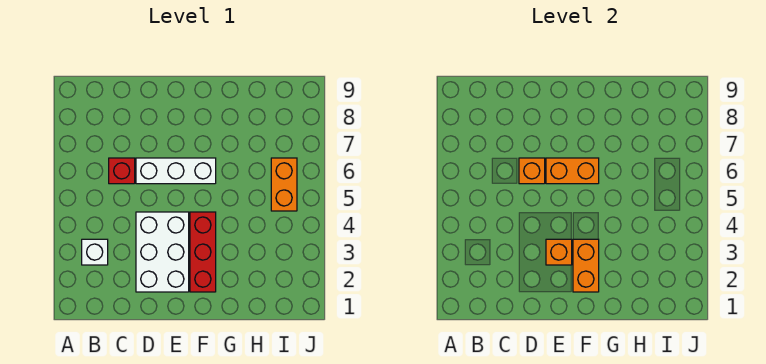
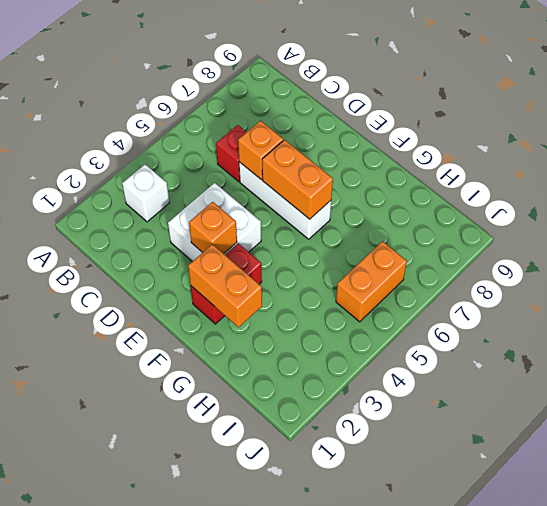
white brick D2:E4 level 1 -> white brick D3:E4 level 1
red brick F2:F4 level 1 -> red brick F2:F3 level 1
orange brick F2:F3 level 2 -> orange brick F2:G2 level 2

